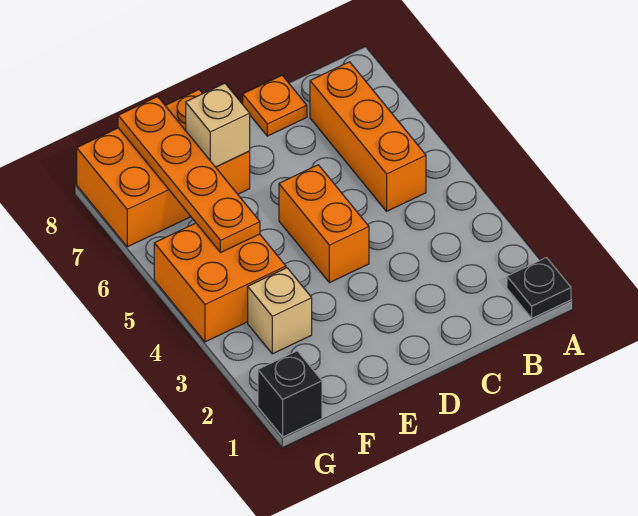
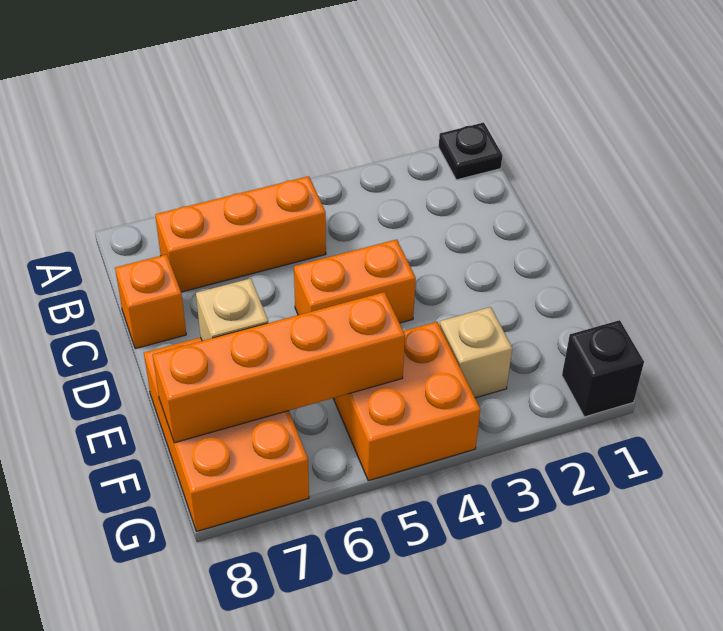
orange plate C8 level 1 -> orange brick C8 level 1
orange plate F5:F8 level 2 -> orange brick F5:F8 level 2

